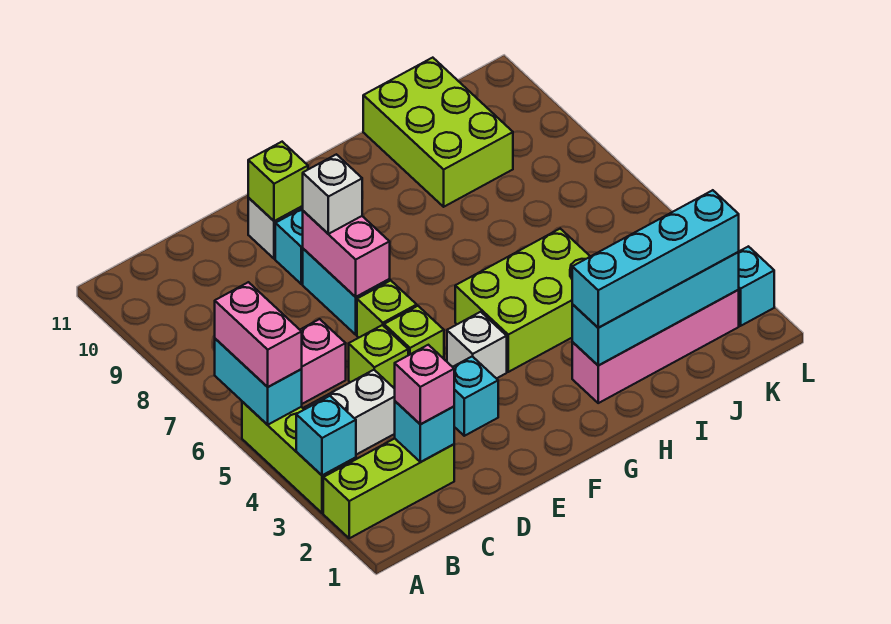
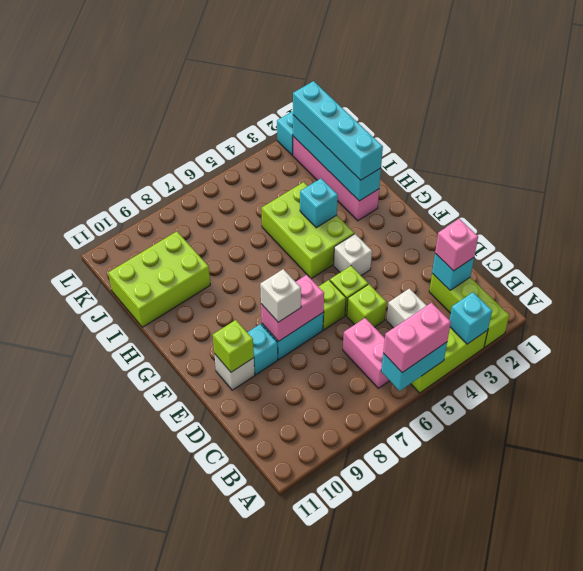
cyan brick E3 level 1 -> cyan brick H4 level 2

